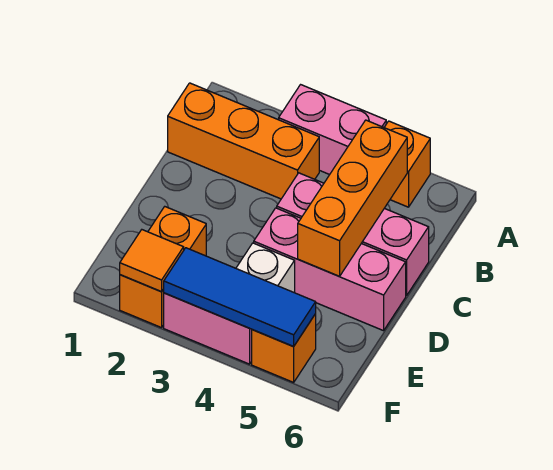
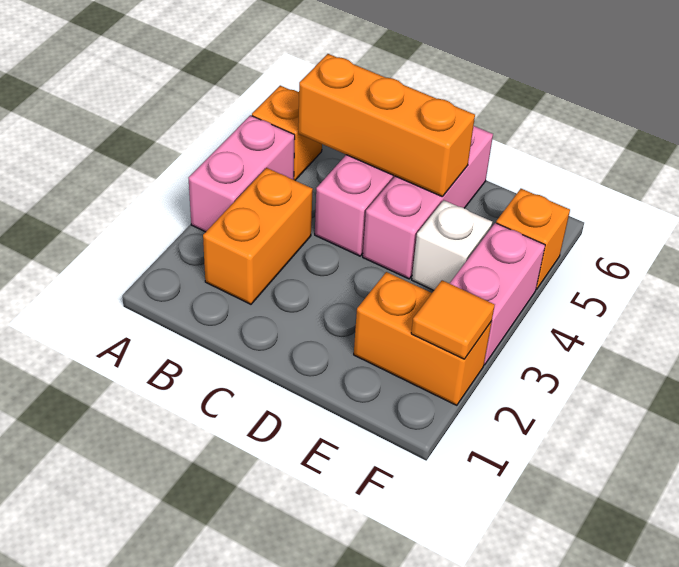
orange brick B1:B3 level 1 -> orange brick B2:B3 level 1
blue tile F3:F5 level 2 -> none

